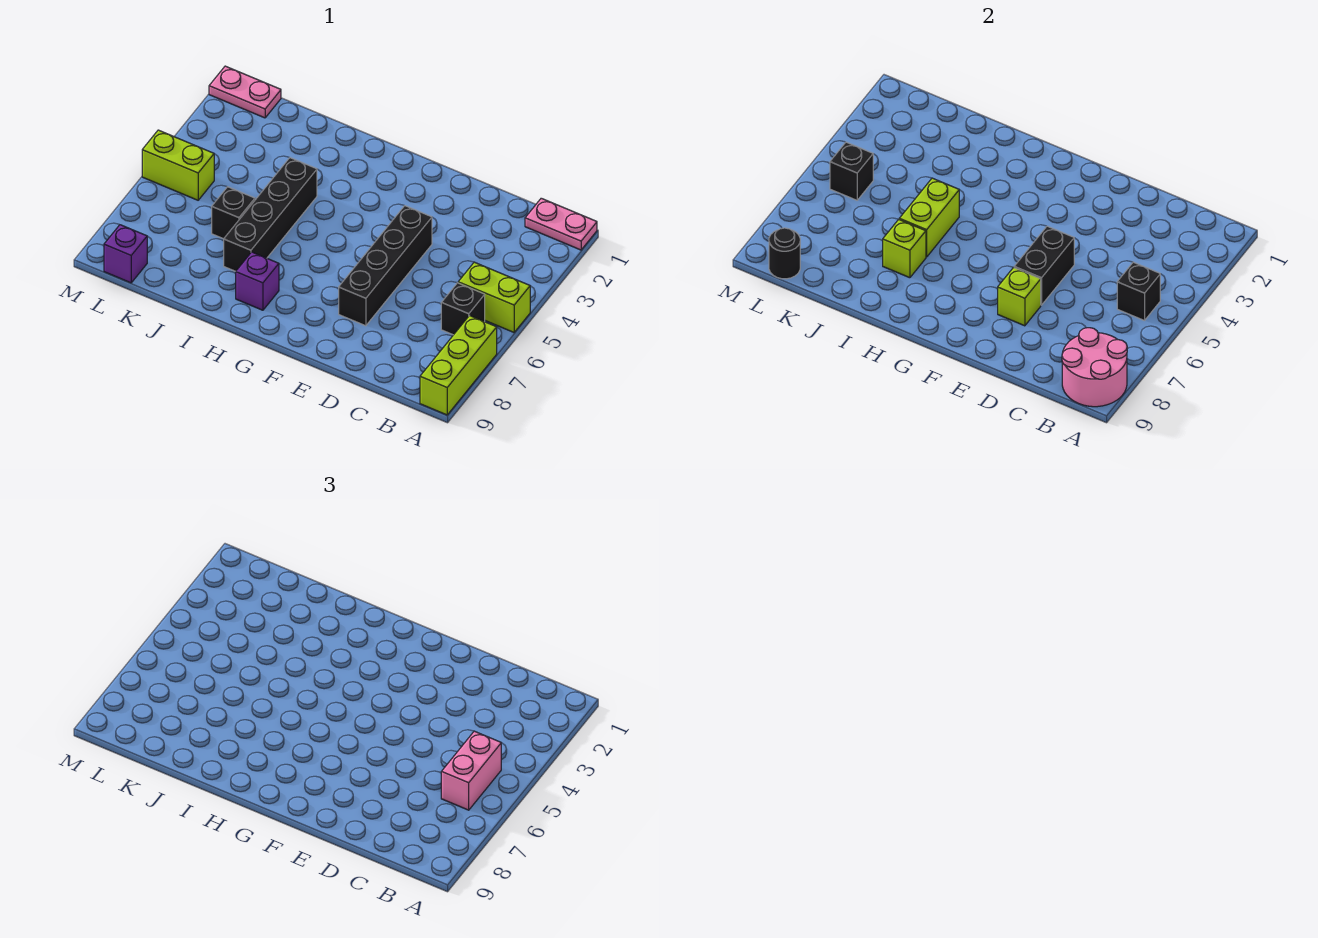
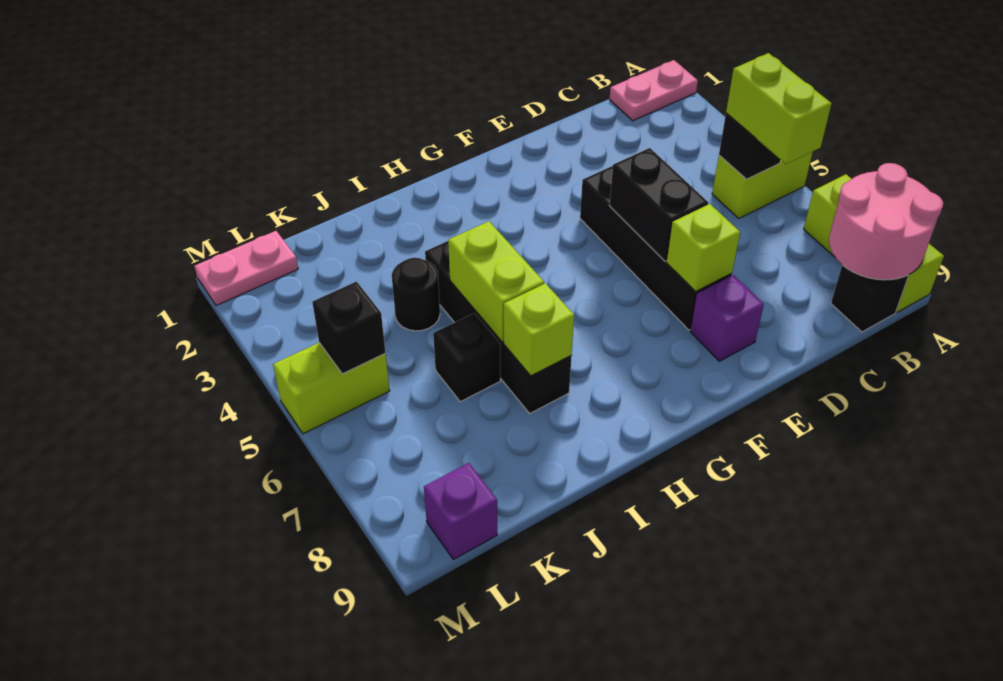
pink brick B5:B6 level 3 -> lime brick B5:B6 level 3
black brick B6 level 1 -> black brick B9 level 1
purple brick H8 level 1 -> purple brick E8 level 1
black round brick L9 level 2 -> black round brick J4 level 1

